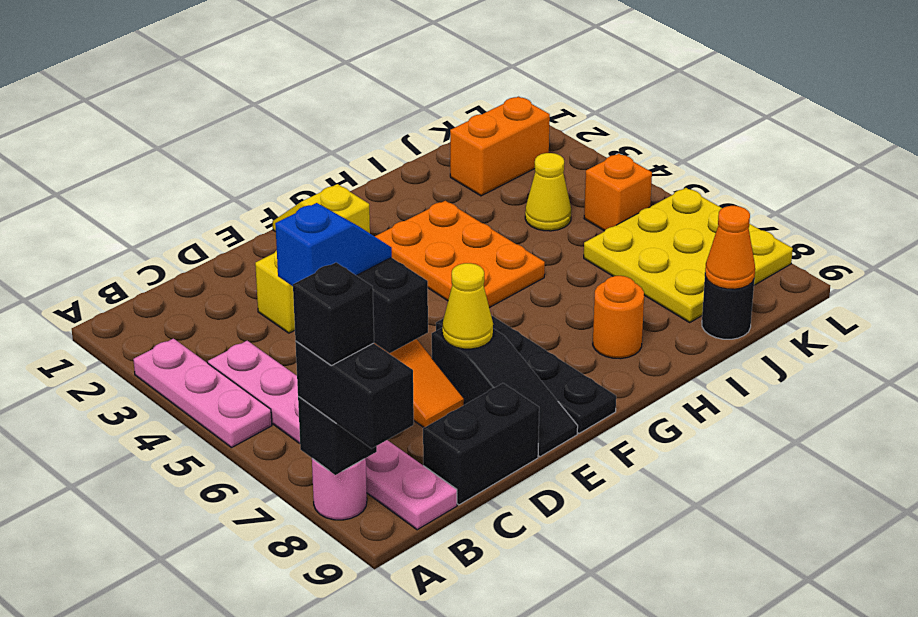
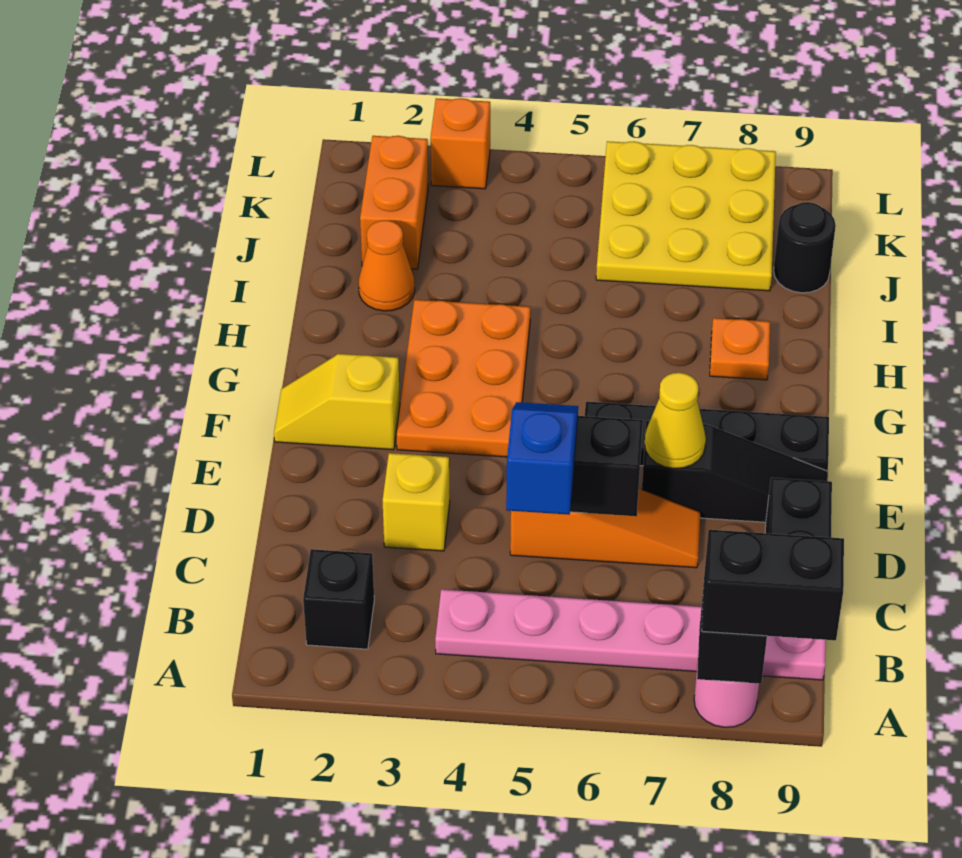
pink plate A3:A5 level 1 -> none
black brick A8 level 4 -> black brick B2 level 1
orange plate G3:H5 level 1 -> orange plate F3:H4 level 1
orange round brick H8 level 1 -> orange plate H8 level 1
yellow cone J4 level 1 -> none
orange cone J9 level 2 -> orange cone I2 level 1
orange brick K5 level 1 -> orange brick L3 level 1

